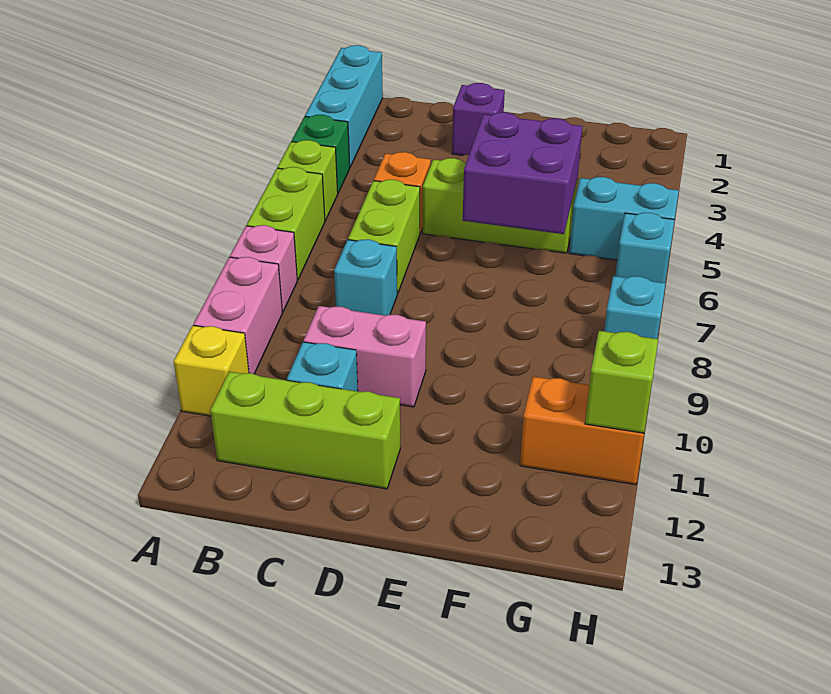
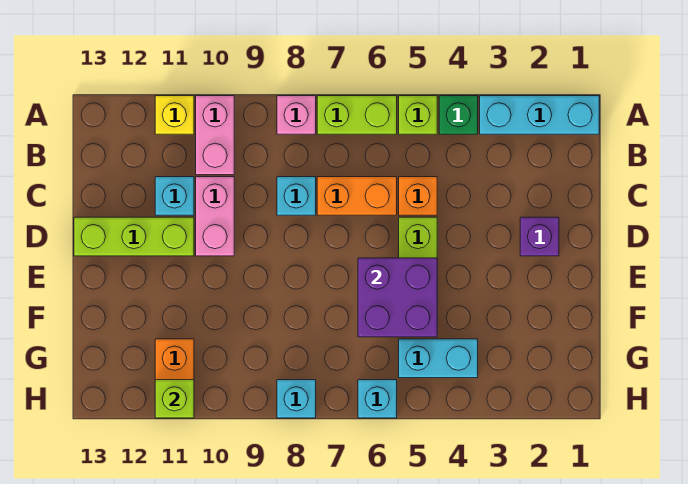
pink brick A9:A10 level 1 -> pink brick A10:B10 level 1
lime brick B12:D12 level 1 -> lime brick D11:D13 level 1
lime brick C6:C7 level 1 -> orange brick C6:C7 level 1
cyan brick G5:H5 level 1 -> cyan brick G4:G5 level 1

